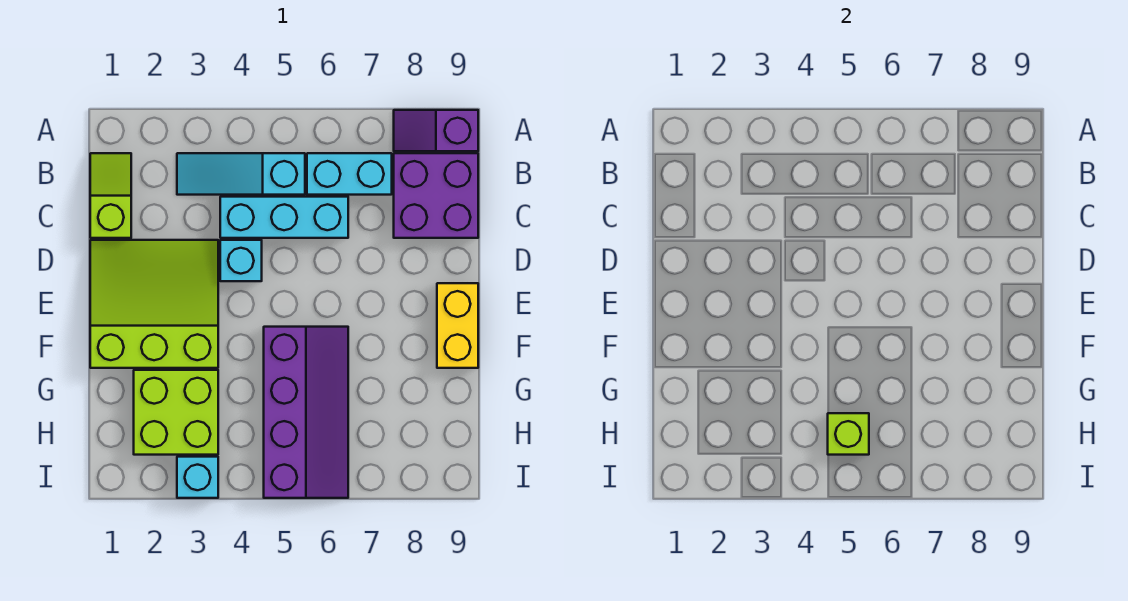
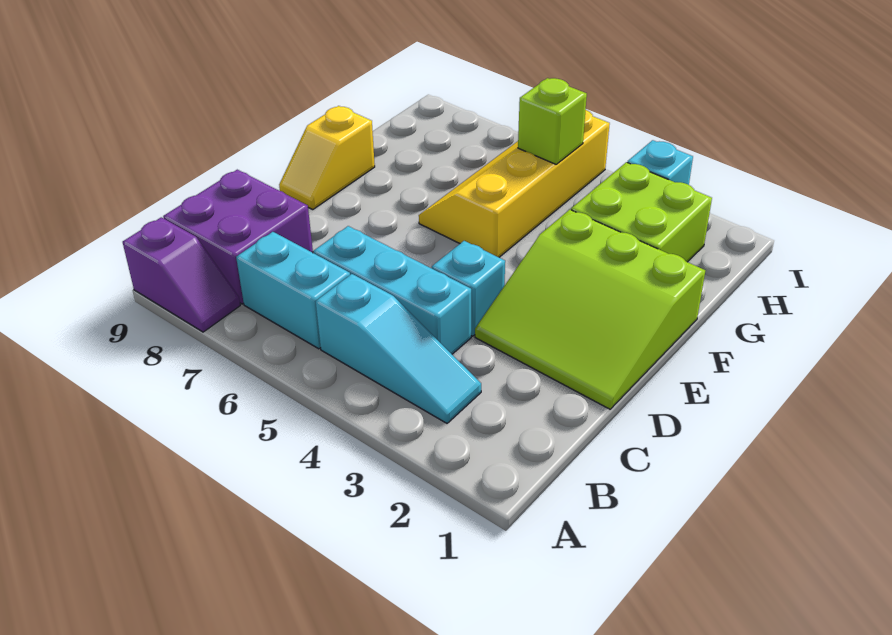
lime slope B1:C1 level 1 top C -> none
yellow brick E9:F9 level 1 -> yellow slope E9:F9 level 1 top F
purple slope F5:I6 level 1 top 5 -> yellow slope F5:I6 level 1 top 5

